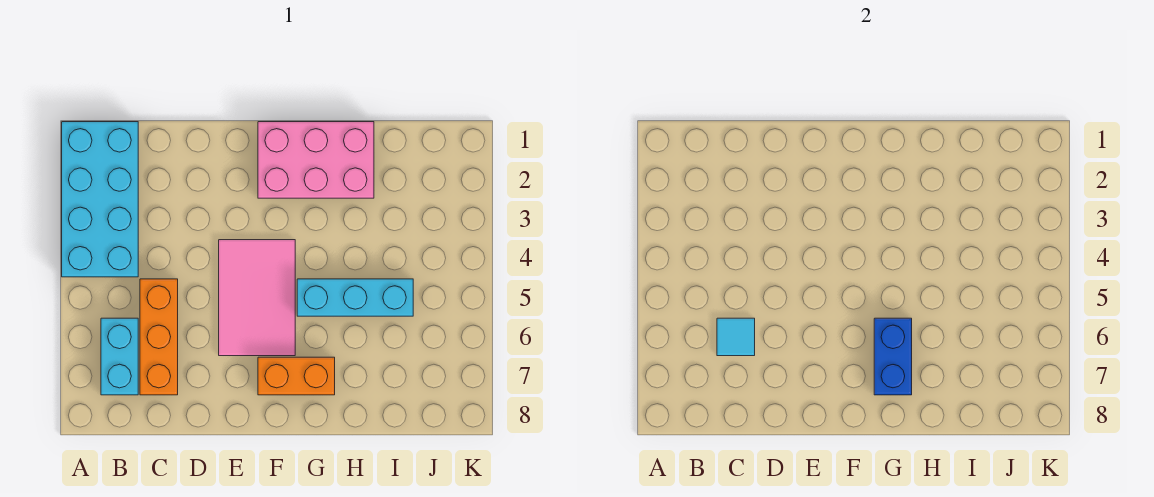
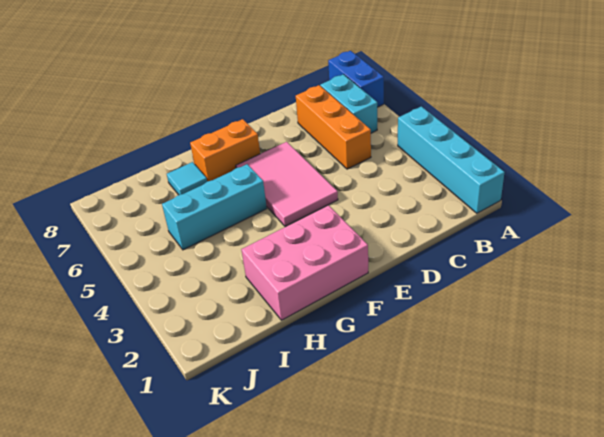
cyan brick A1:B4 level 1 -> cyan brick A1:A4 level 1
cyan tile C6 level 2 -> cyan tile H7 level 1
blue brick G6:G7 level 2 -> blue brick A7:A8 level 1

